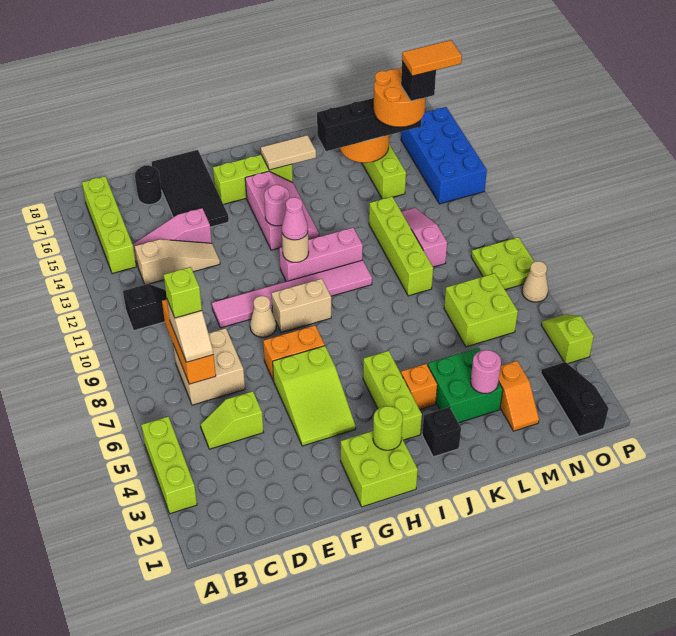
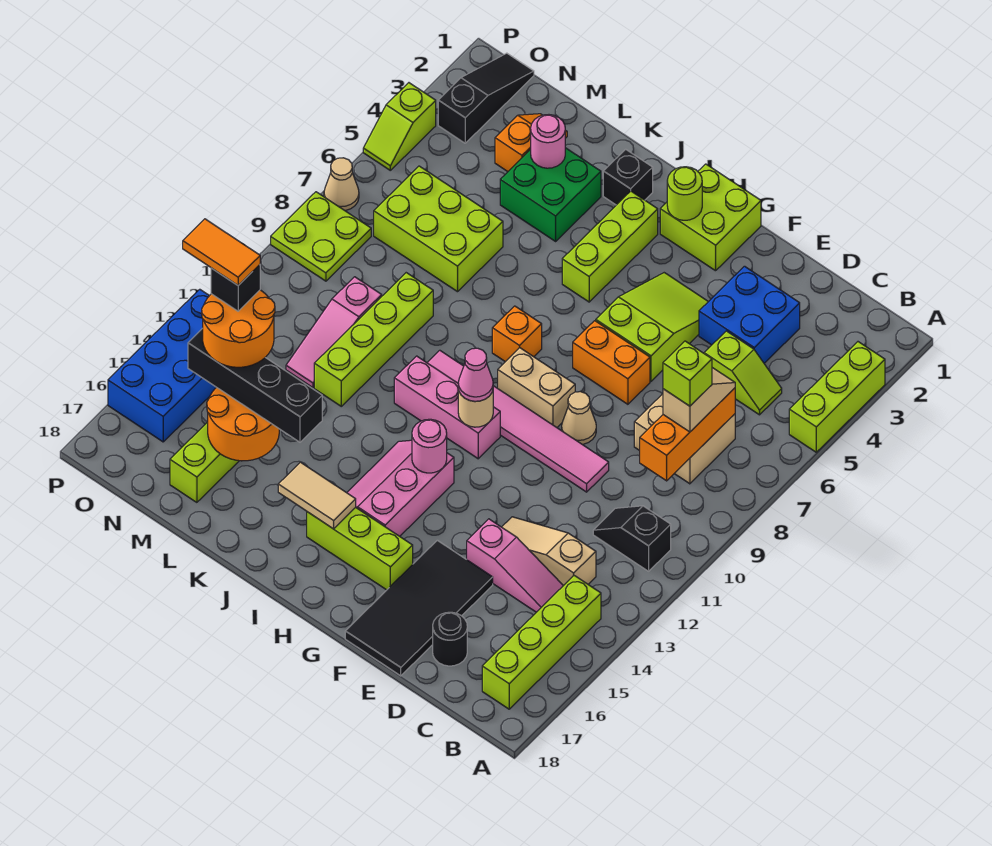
none -> blue brick D3:E4 level 1
orange brick J4 level 1 -> orange brick I8 level 1
lime brick M6:N7 level 1 -> lime brick L6:N7 level 1
black slope O1:O3 level 1 top 1 -> black slope O1:O3 level 1 top 3

